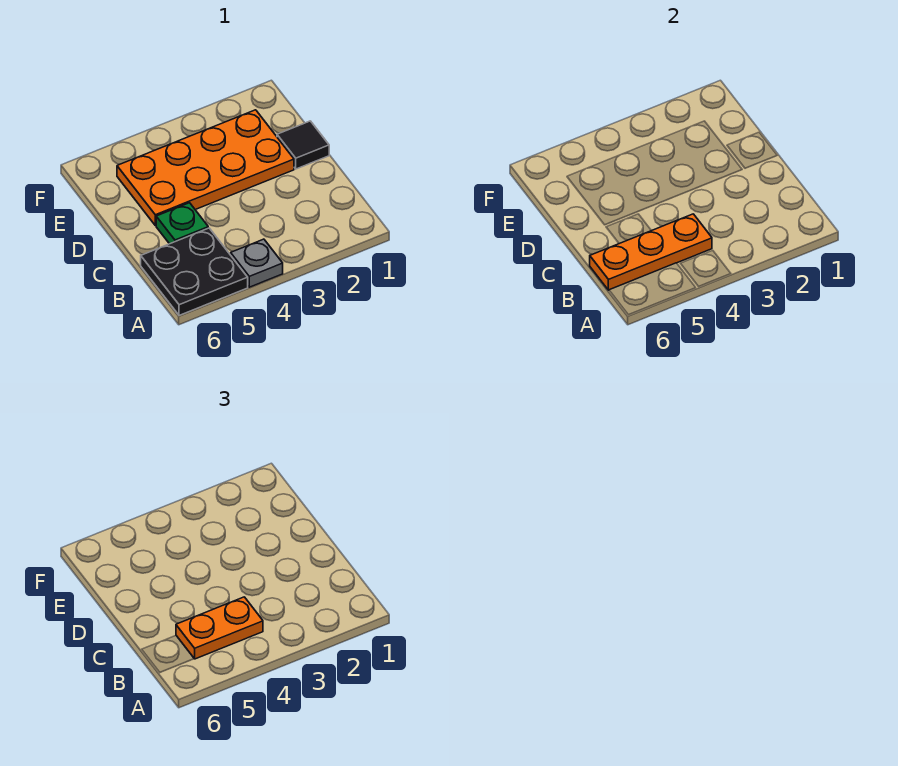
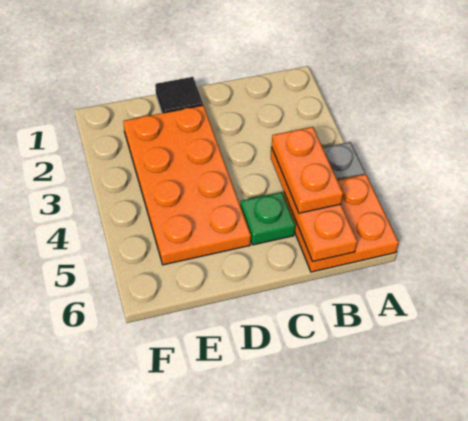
black plate A5:B6 level 1 -> orange plate A5:B6 level 1

